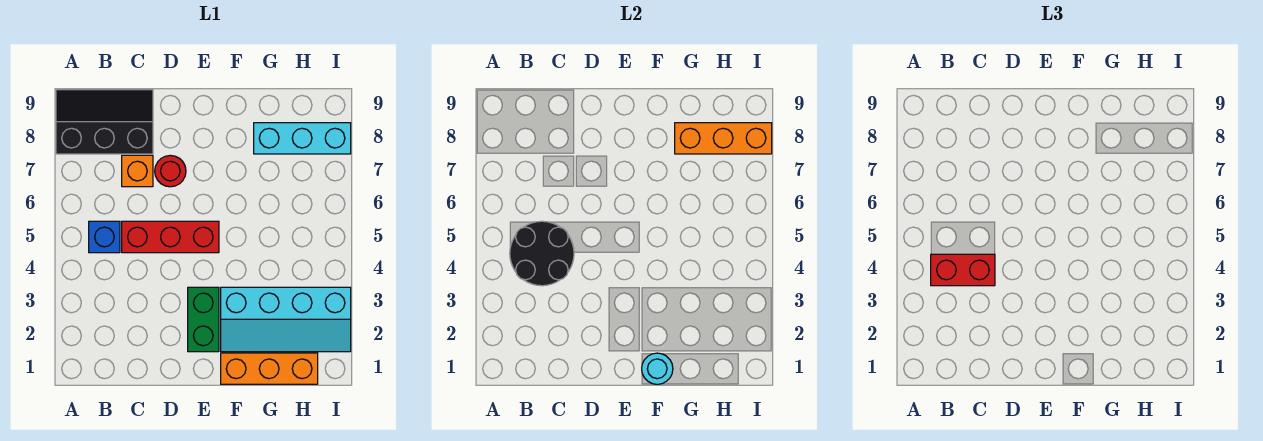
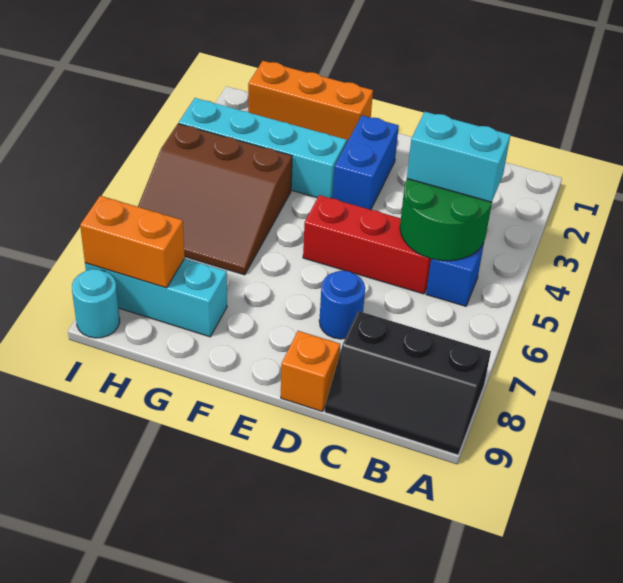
black round brick B4:C5 level 2 -> green round brick B4:C5 level 2
red brick B4:C4 level 3 -> cyan brick B4:C4 level 3
orange brick C7 level 1 -> orange brick D9 level 1
red round brick D7 level 1 -> blue round brick D7 level 1
green brick E2:E3 level 1 -> blue brick E2:E3 level 1
cyan round brick F1 level 2 -> cyan round brick I9 level 1
none -> brown slope G4:I6 level 1 top 4
orange brick G8:I8 level 2 -> orange brick H8:I8 level 2

